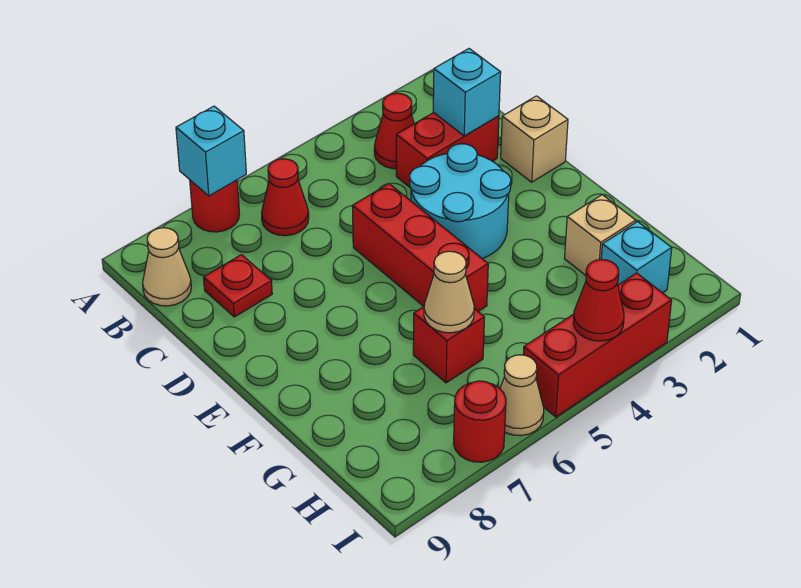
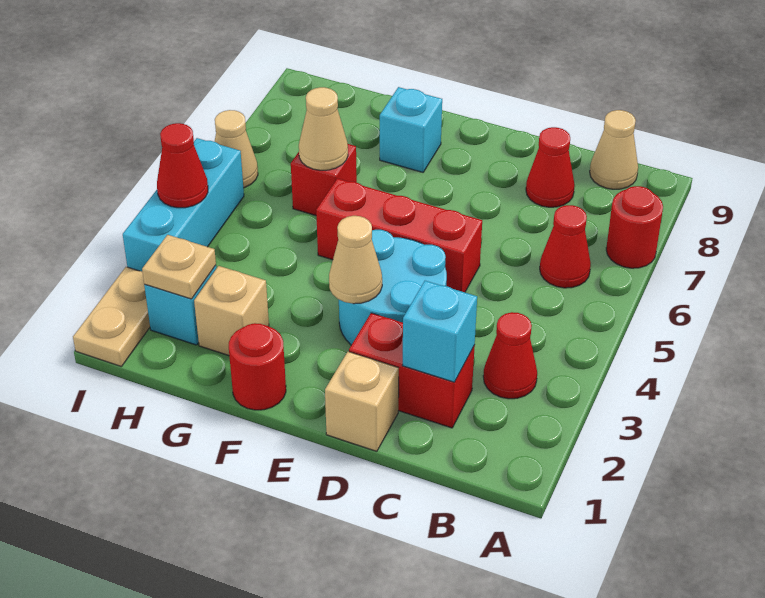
cyan brick A7 level 2 -> cyan brick F8 level 1
red brick C2:C3 level 1 -> red brick C2:D2 level 1
red plate C8 level 1 -> red cone C8 level 1
none -> tan cone E3 level 2
none -> tan plate H2 level 2
none -> tan plate I1:I2 level 1
red brick I3:I5 level 1 -> cyan brick I3:I5 level 1
red round brick I7 level 1 -> red round brick F1 level 1

